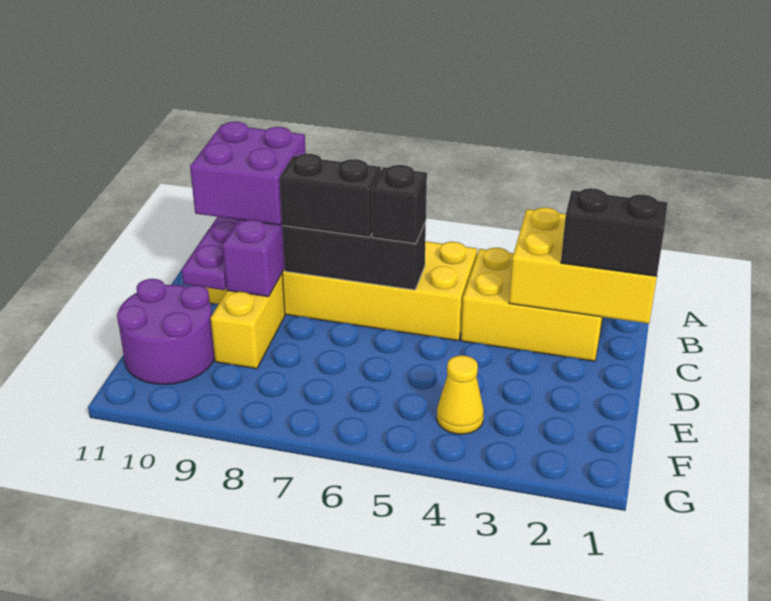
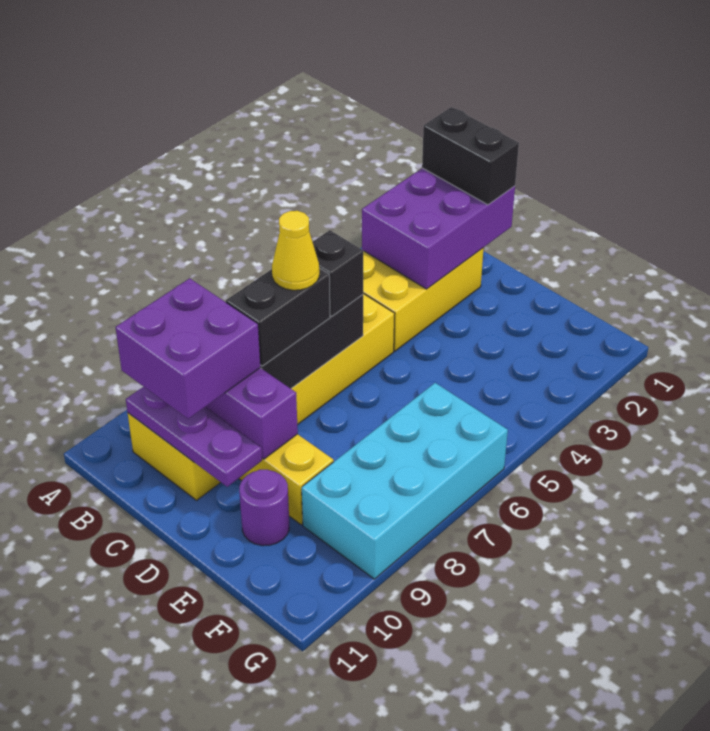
yellow brick B1:C3 level 2 -> purple brick B1:C3 level 2
black brick C1:C2 level 3 -> black brick B1:C1 level 3
purple round brick E10:F11 level 1 -> purple round brick E10 level 1
yellow cone F4 level 1 -> yellow cone C7 level 4
none -> cyan brick F6:G9 level 1

